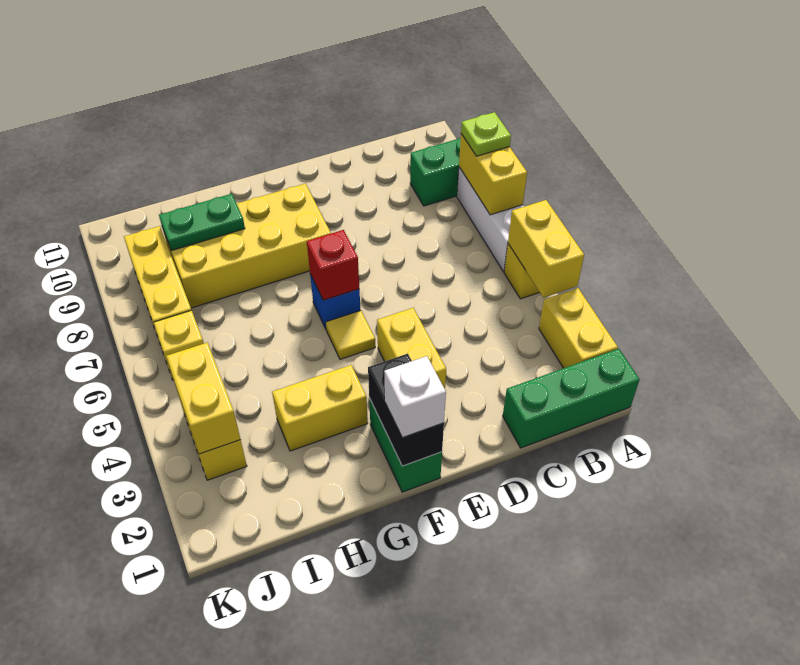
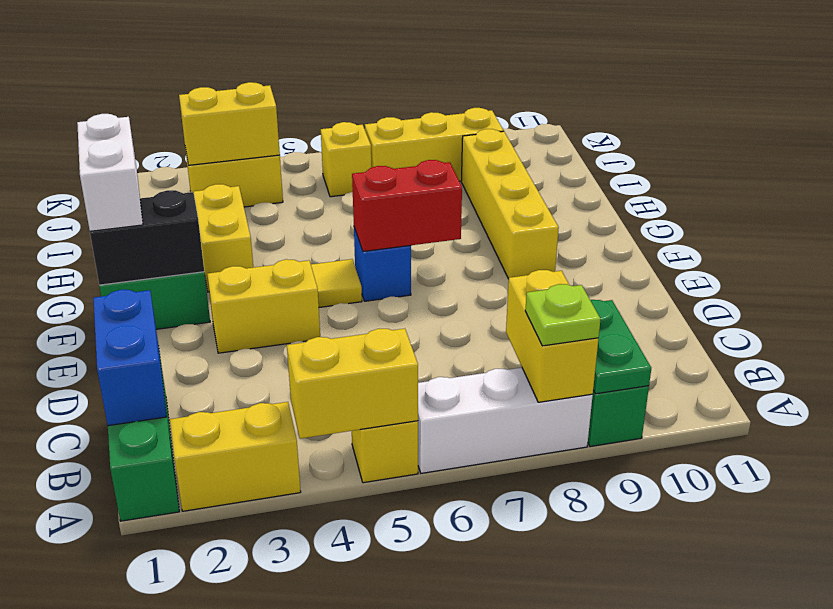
yellow brick A7:A8 level 2 -> yellow brick A8:B8 level 2
none -> blue brick B1:C1 level 2
white brick F1 level 3 -> white brick F1:G1 level 3
red brick F6 level 2 -> red brick F6:F7 level 2
yellow brick F8:I9 level 1 -> yellow brick F9:I9 level 1
green plate H9:I9 level 2 -> green plate A9:B9 level 2

